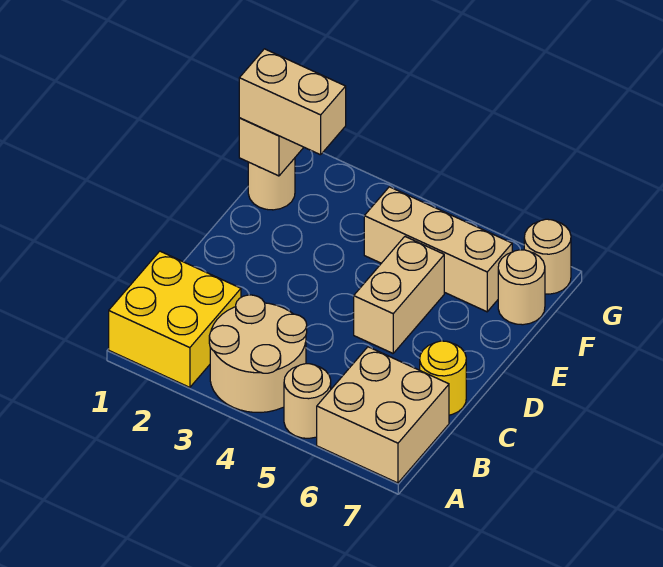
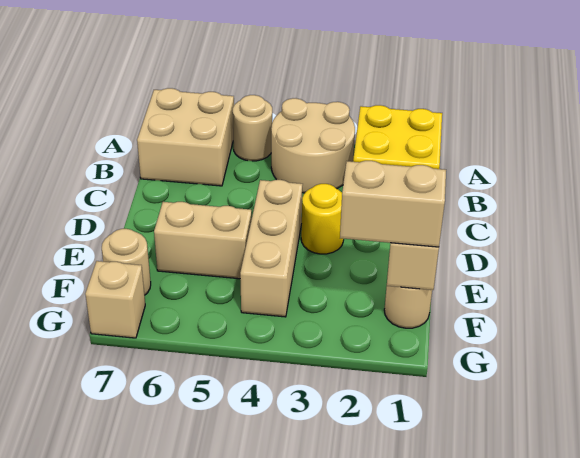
yellow round brick C7 level 1 -> yellow round brick D3 level 1
tan brick D5:E5 level 1 -> tan brick E5:E6 level 1
tan brick F4:F6 level 1 -> tan brick D4:F4 level 1
tan round brick G7 level 1 -> tan brick G7 level 1

